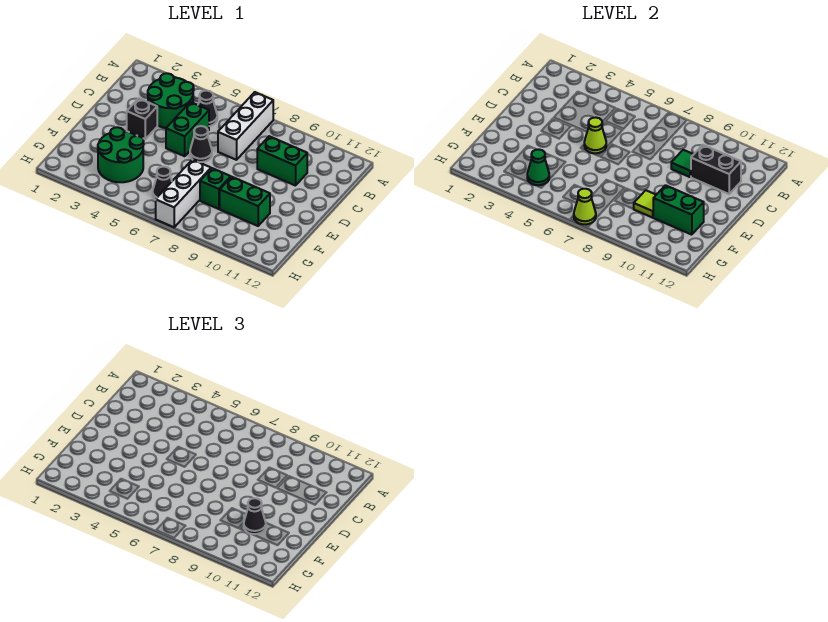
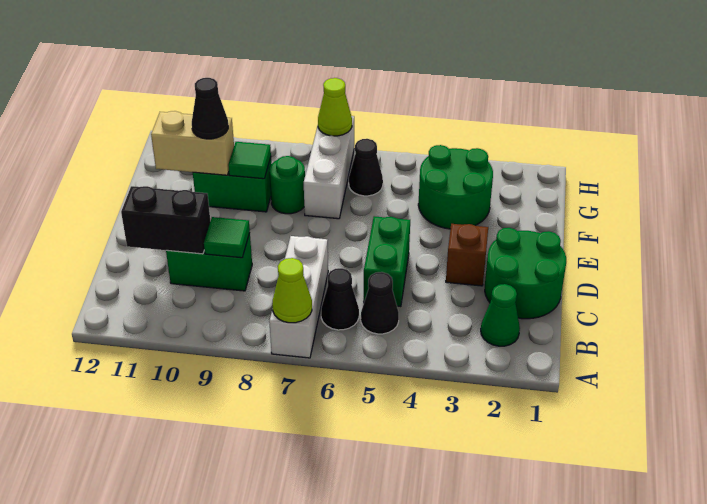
green round brick B3:C4 level 1 -> green round brick C1:D2 level 1
black brick D3 level 1 -> brown brick D3 level 1
lime cone D5 level 2 -> lime cone A7 level 2
black cone D6 level 1 -> black cone B6 level 1
green brick F8 level 1 -> green round brick F8 level 1
lime tile F9 level 2 -> green tile F9 level 2
green brick F10:F11 level 2 -> tan brick F10:F11 level 2
green cone G4 level 2 -> green cone B2 level 1

